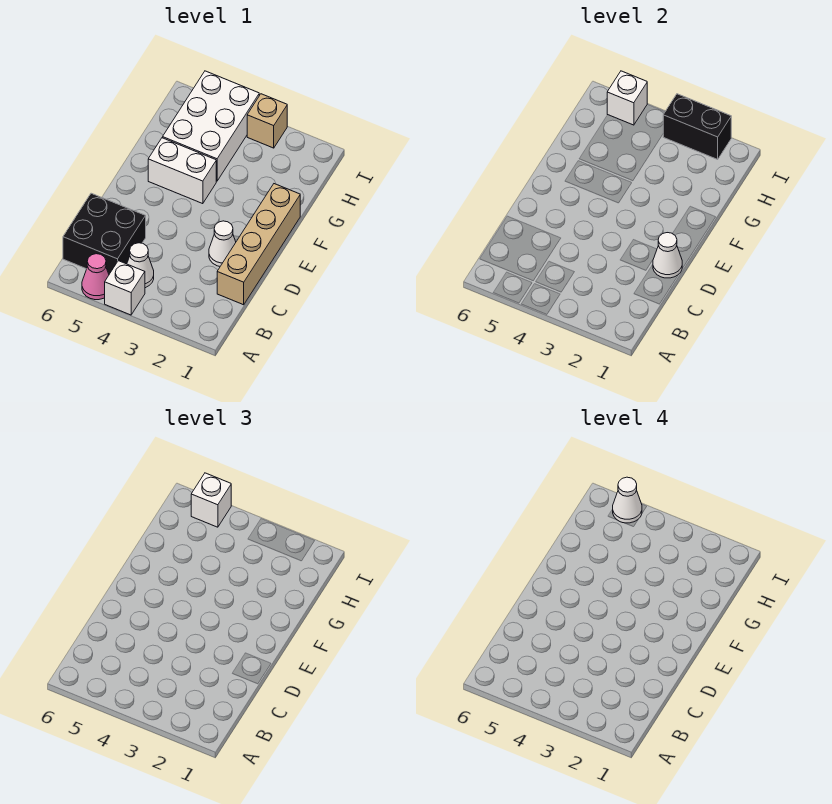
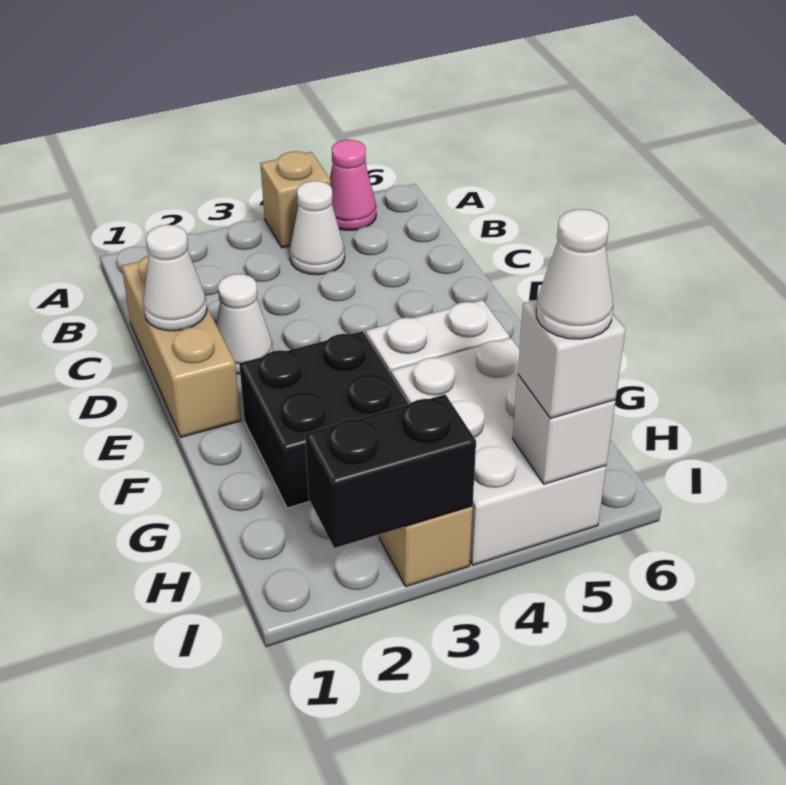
white brick A4 level 1 -> tan brick A4 level 1
black brick B5:C6 level 1 -> black brick F2:G3 level 1
tan brick C1:F1 level 1 -> tan brick C1:E1 level 1

